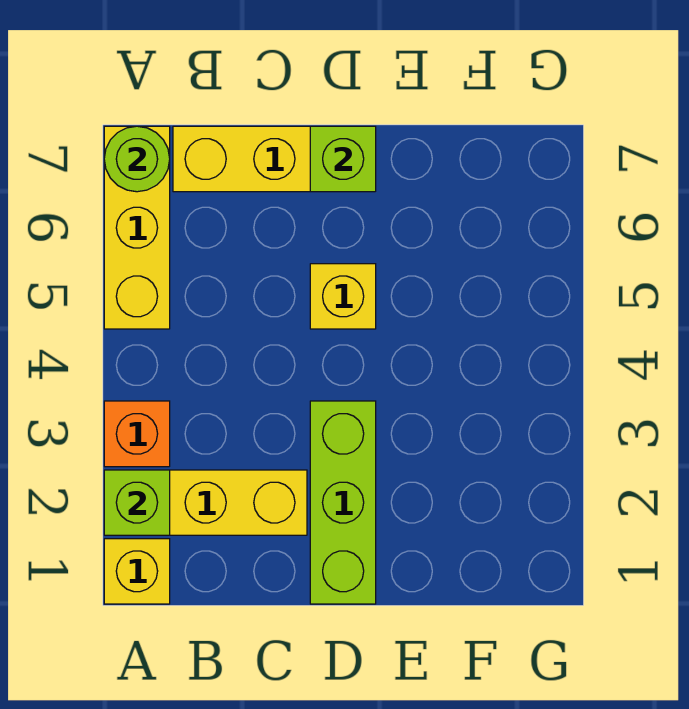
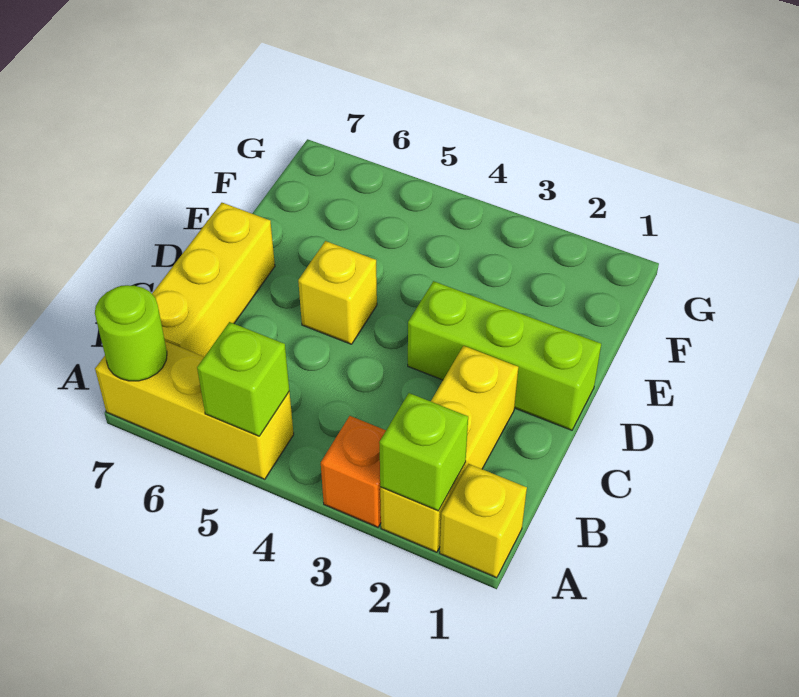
lime brick D7 level 2 -> lime brick A5 level 2

